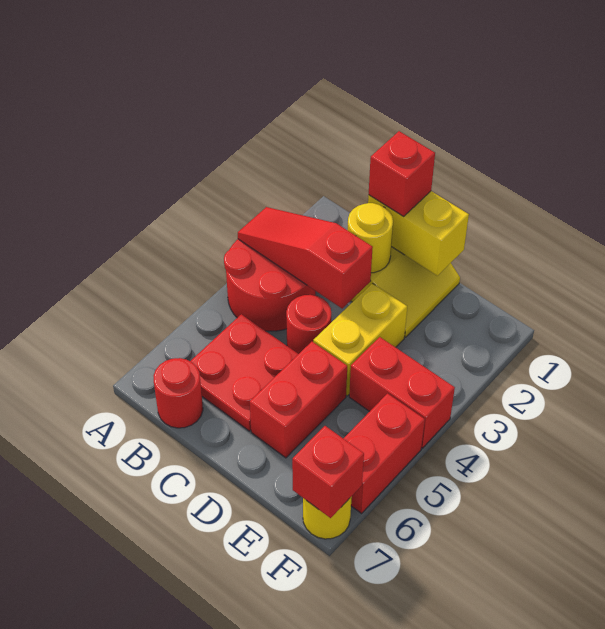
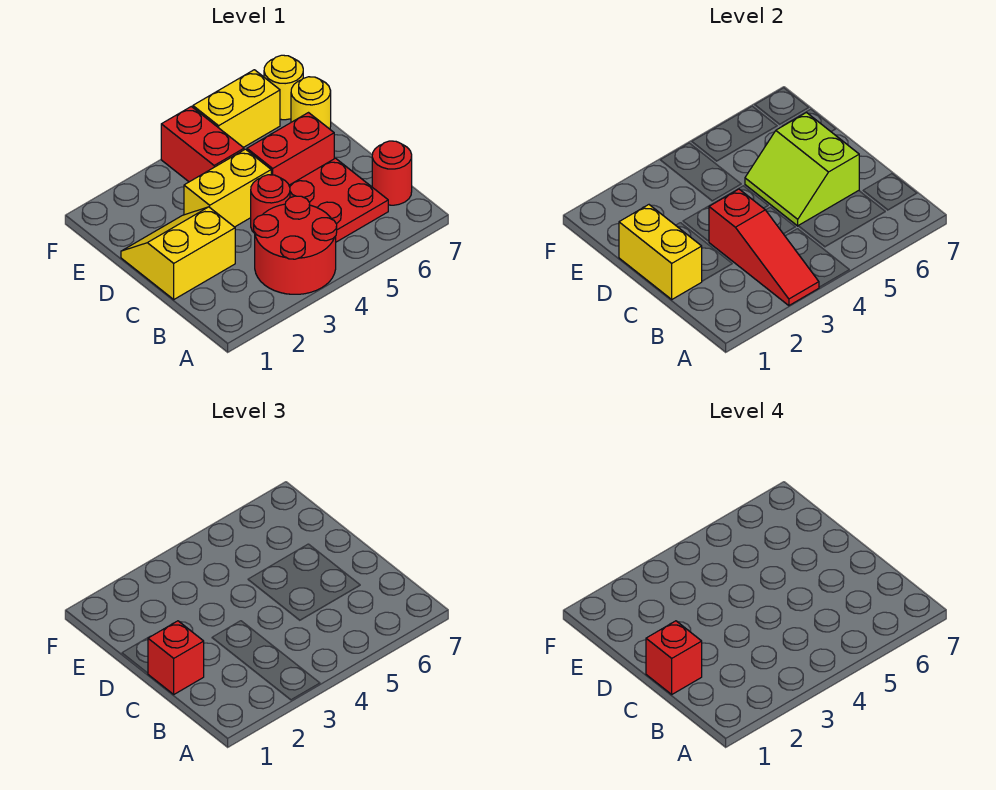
yellow round brick C2 level 2 -> yellow round brick E7 level 1
none -> lime slope C5:D6 level 2 top 6
red brick F5:F6 level 1 -> yellow brick F5:F6 level 1
red brick F7 level 2 -> red brick C1 level 4

